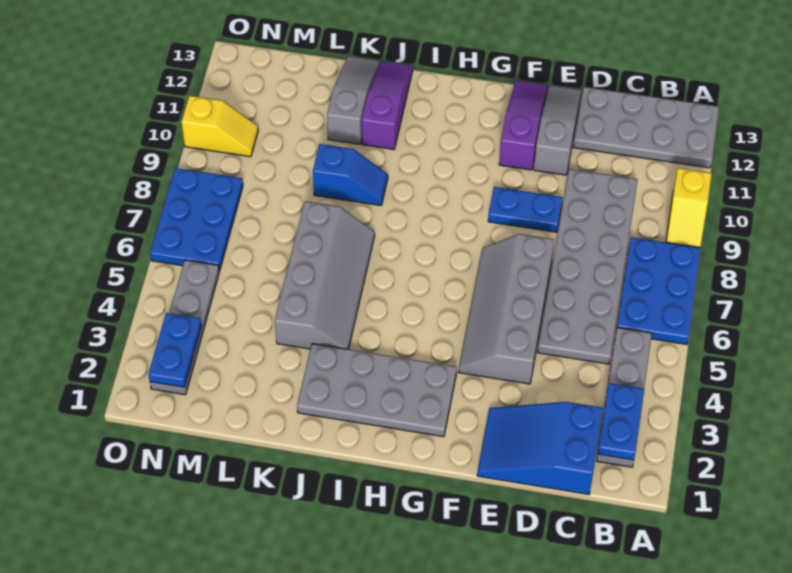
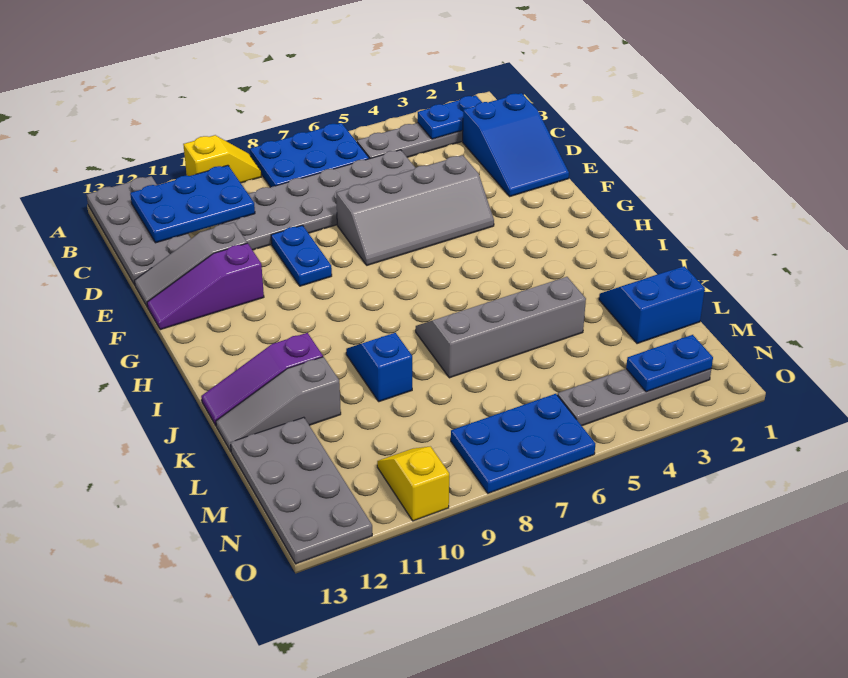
none -> blue plate B10:C12 level 2
grey plate G2:J3 level 1 -> grey plate L12:O13 level 1
none -> blue slope K1:L2 level 1 top L

